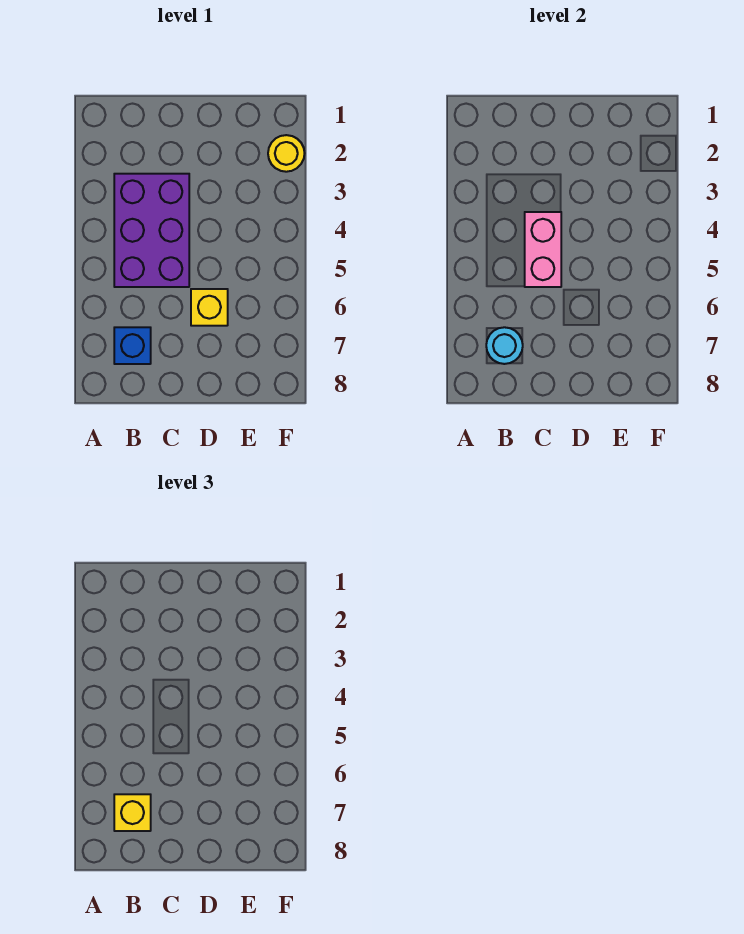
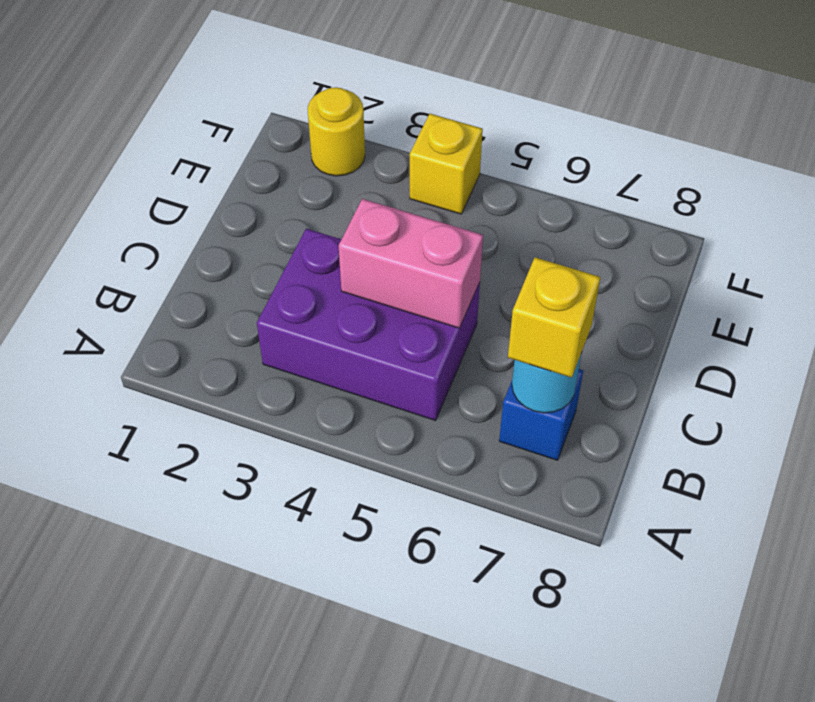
yellow brick D6 level 1 -> yellow brick F4 level 1

